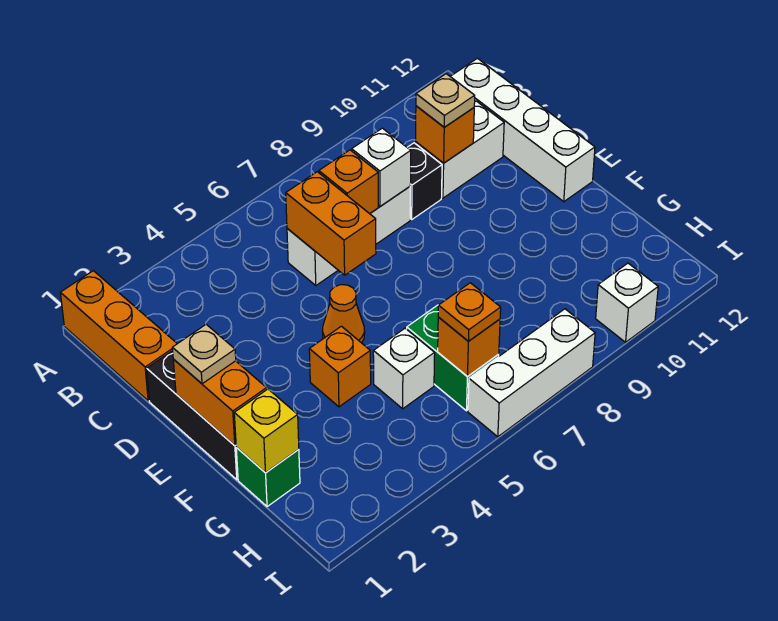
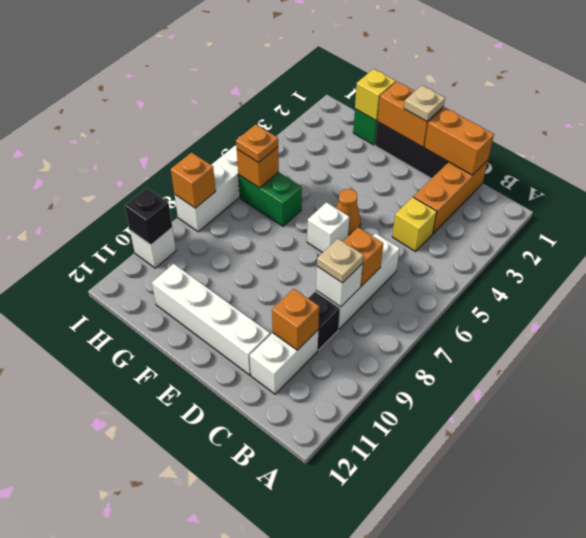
orange brick A1:C1 level 1 -> orange brick C1:C3 level 1
white brick B12:E12 level 1 -> white brick D11:G11 level 1
none -> yellow brick C4 level 1
orange brick C6:D6 level 2 -> orange brick C1:D1 level 2
tan plate C10 level 3 -> tan plate C8 level 3
orange brick F4 level 1 -> orange brick I8 level 2
white brick G5 level 1 -> white brick E6 level 1
none -> black brick I10 level 2

